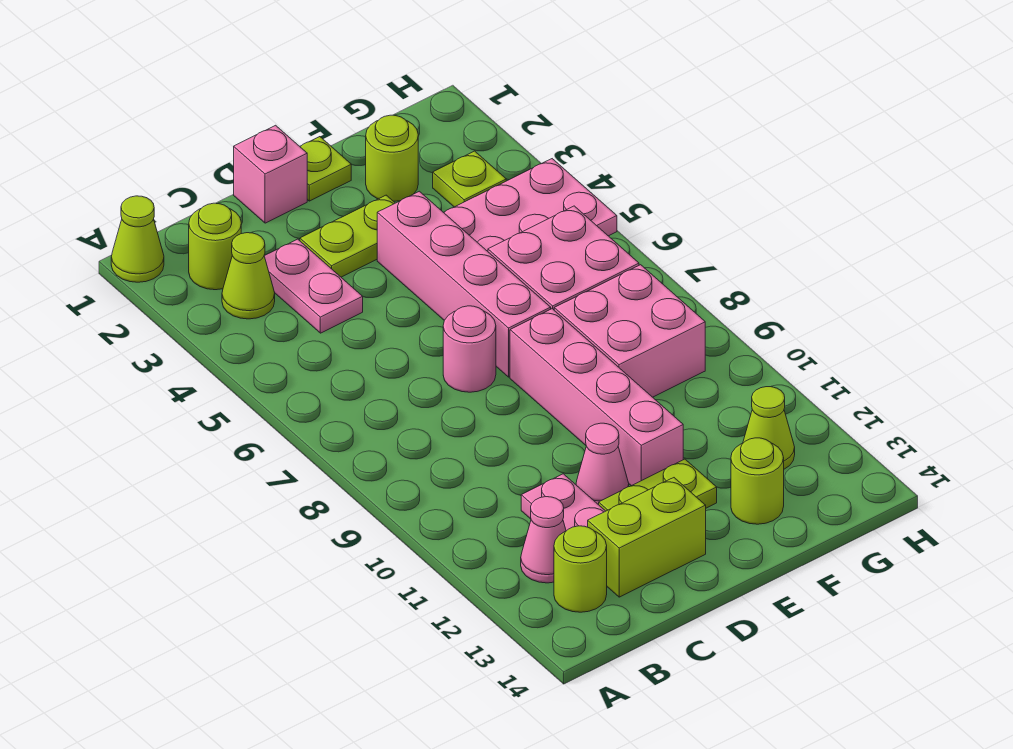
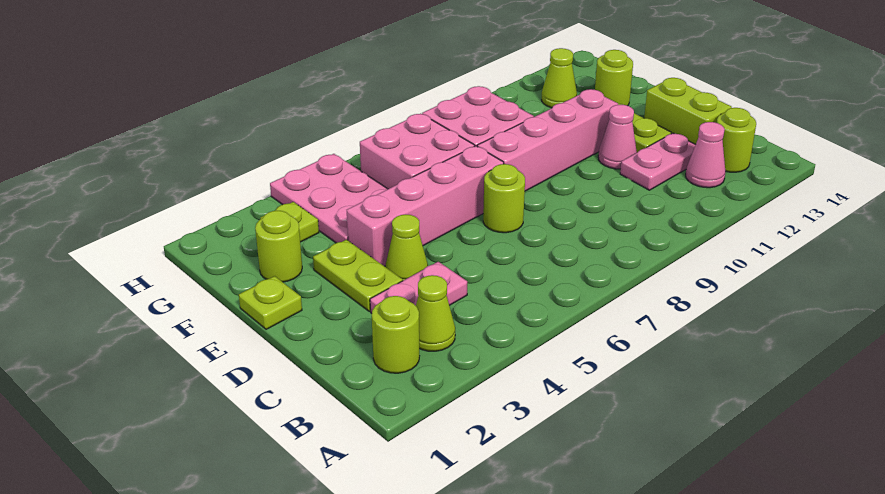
lime cone A1 level 1 -> lime cone D4 level 1
pink brick D1 level 1 -> none
pink round brick D7 level 1 -> lime round brick D7 level 1

